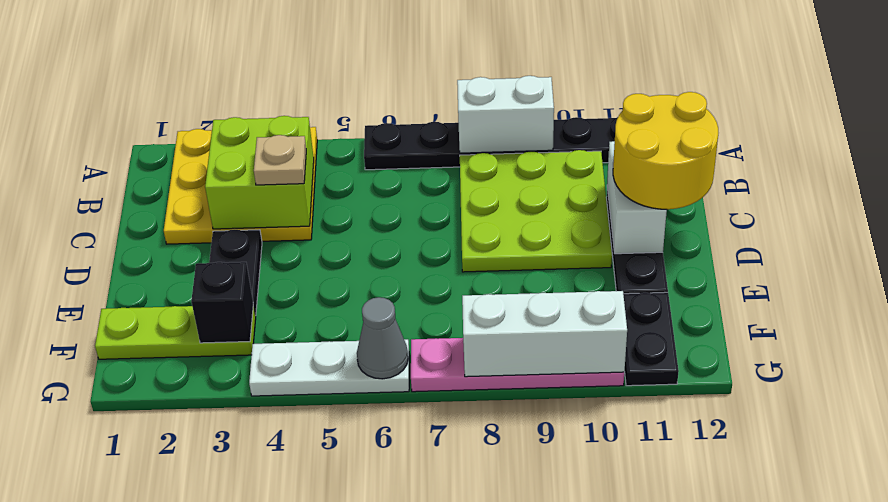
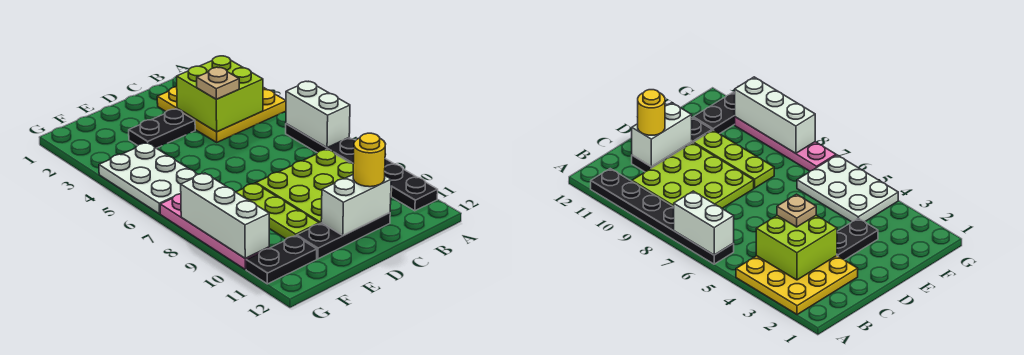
white brick A8:A9 level 2 -> white brick A6:A7 level 2
yellow round brick C11:D12 level 3 -> yellow round brick C11 level 3
lime plate F1:F3 level 1 -> lime plate E8:E10 level 1
black brick F3 level 2 -> none
white plate G4:G6 level 1 -> white plate F4:G6 level 1
grey cone G6 level 2 -> none

